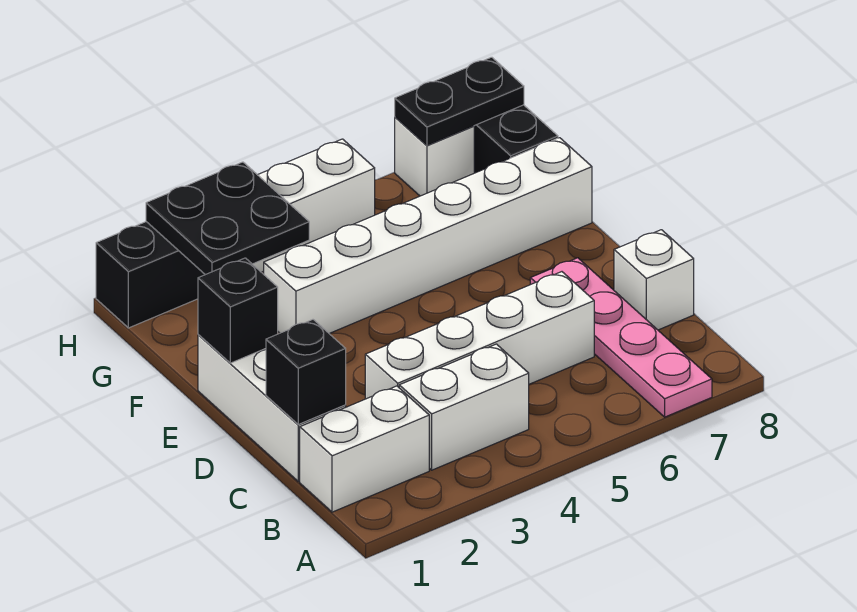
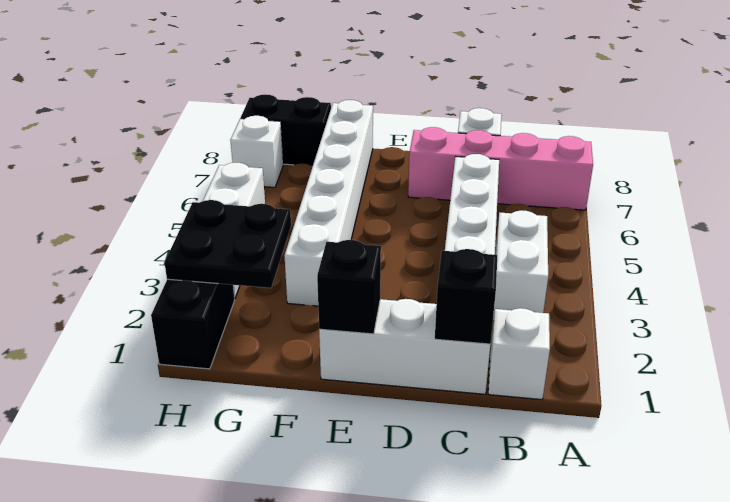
pink plate A7:D7 level 1 -> pink brick A7:D7 level 1
white brick B1:B2 level 1 -> white brick B1 level 1
black plate H7:H8 level 2 -> none

